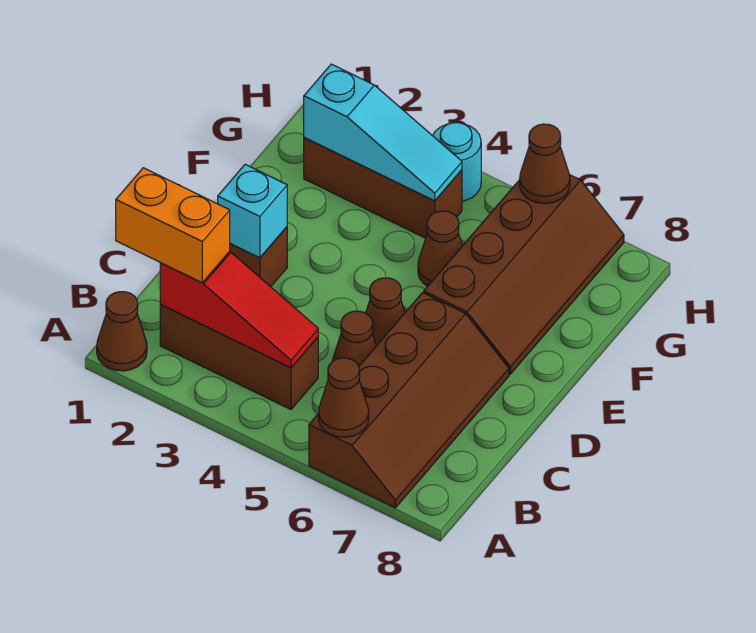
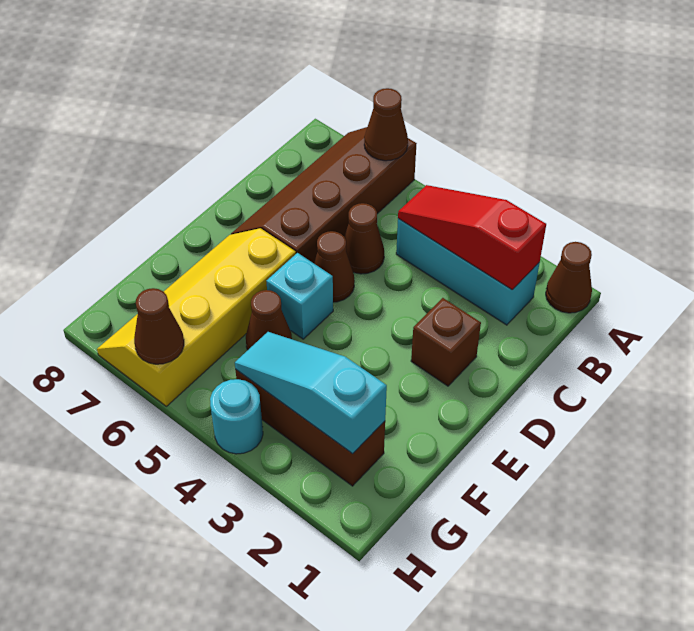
orange brick B1:B2 level 3 -> none
brown brick B2:B4 level 1 -> cyan brick B2:B4 level 1
cyan brick D2 level 2 -> cyan brick E5 level 1
brown slope E6:H7 level 1 top 6 -> yellow slope E6:H7 level 1 top 6

